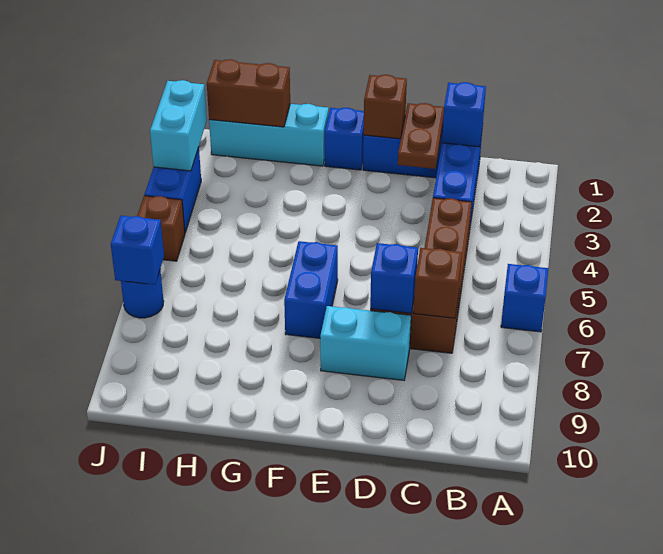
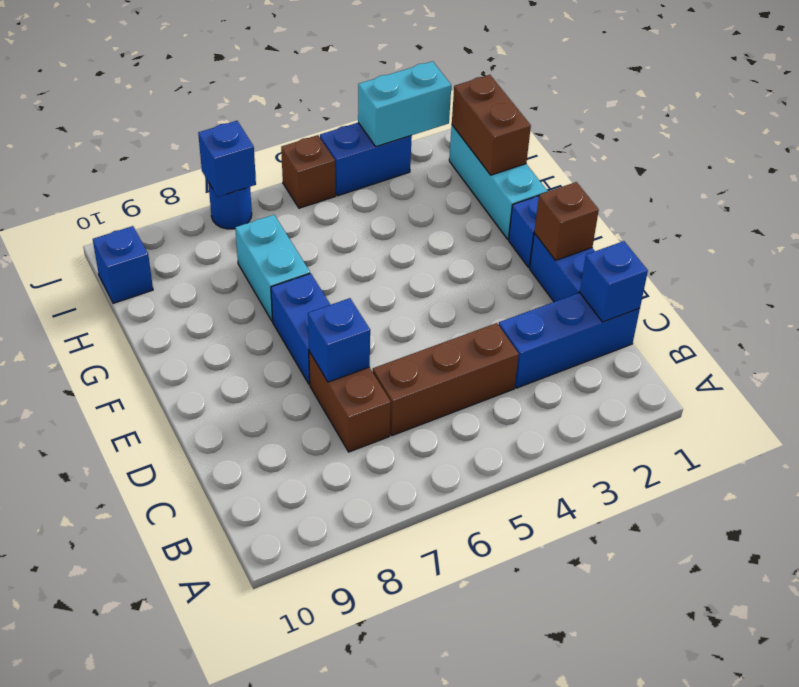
blue brick A6 level 1 -> blue brick I10 level 1
brown brick C7 level 2 -> none
brown plate D1:D2 level 2 -> none
cyan brick D8:E8 level 1 -> cyan brick G7:H7 level 1
blue brick F6:F7 level 1 -> blue brick E7:F7 level 1

